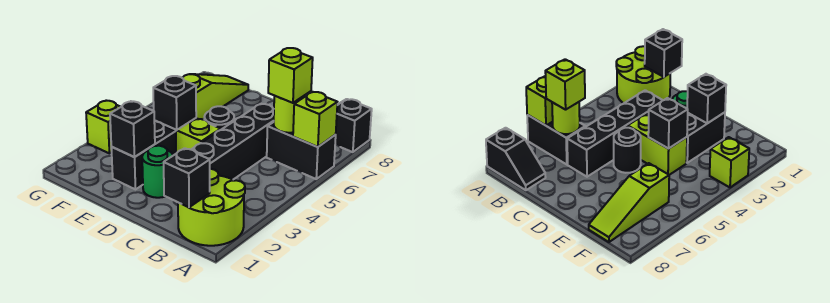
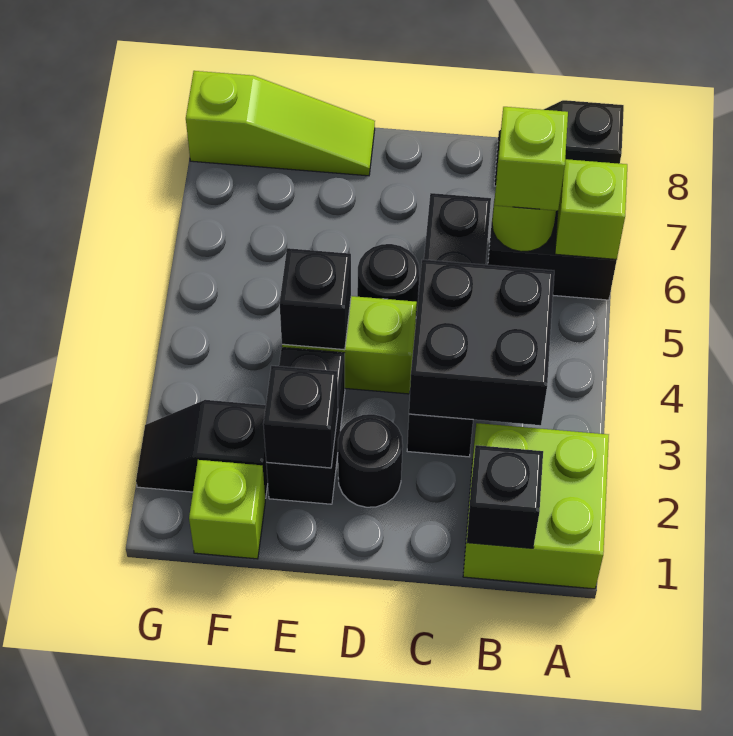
lime round brick A1:B2 level 1 -> lime brick A1:B2 level 1
none -> black brick B3:C4 level 2
green round brick D2 level 1 -> black round brick D2 level 1
none -> black slope F2:G2 level 1 top F
lime slope F6:F8 level 1 top 6 -> lime slope E8:G8 level 1 top G
lime brick G3 level 1 -> lime brick F1 level 1

